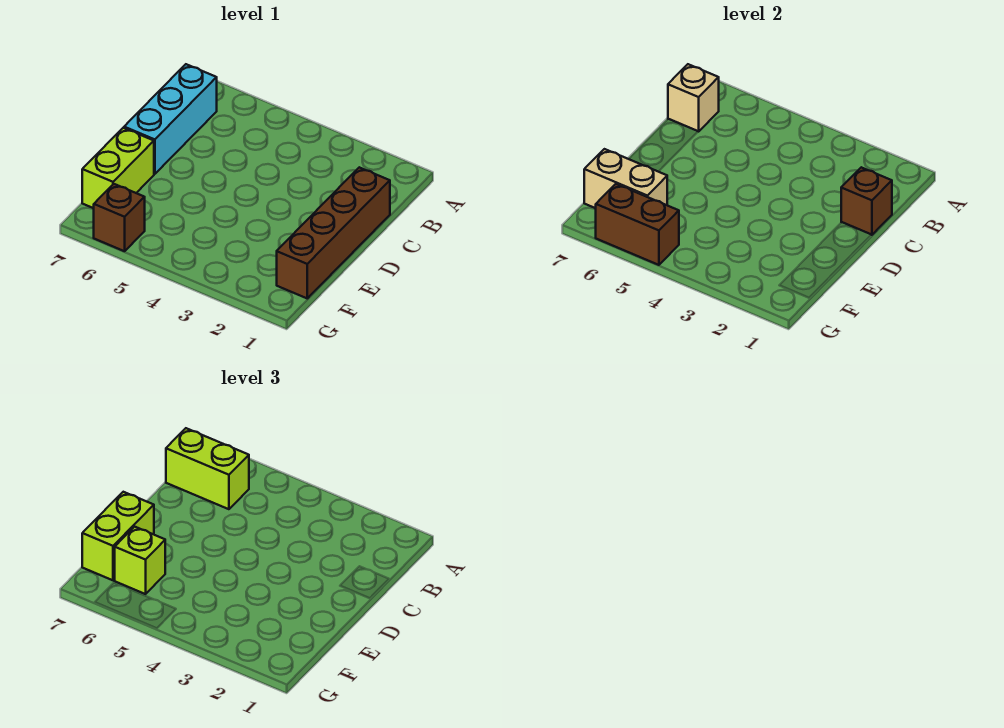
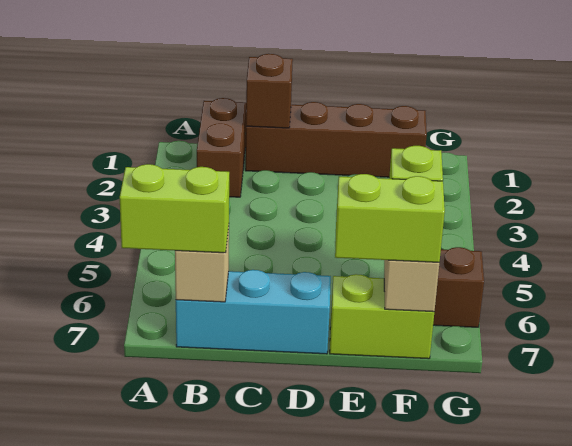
lime brick B6:B7 level 3 -> lime brick A7:B7 level 3
brown brick G5:G6 level 2 -> brown brick B1:B2 level 1

